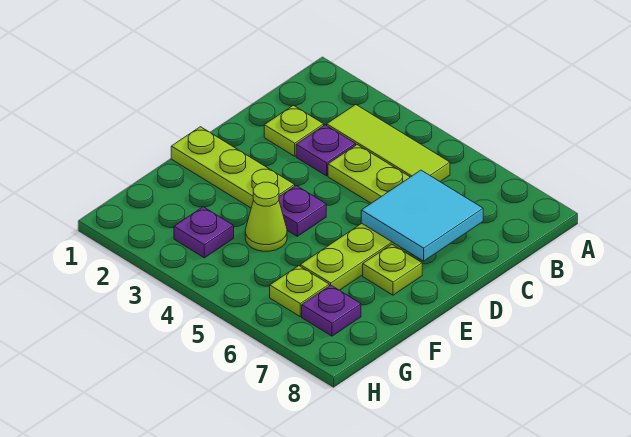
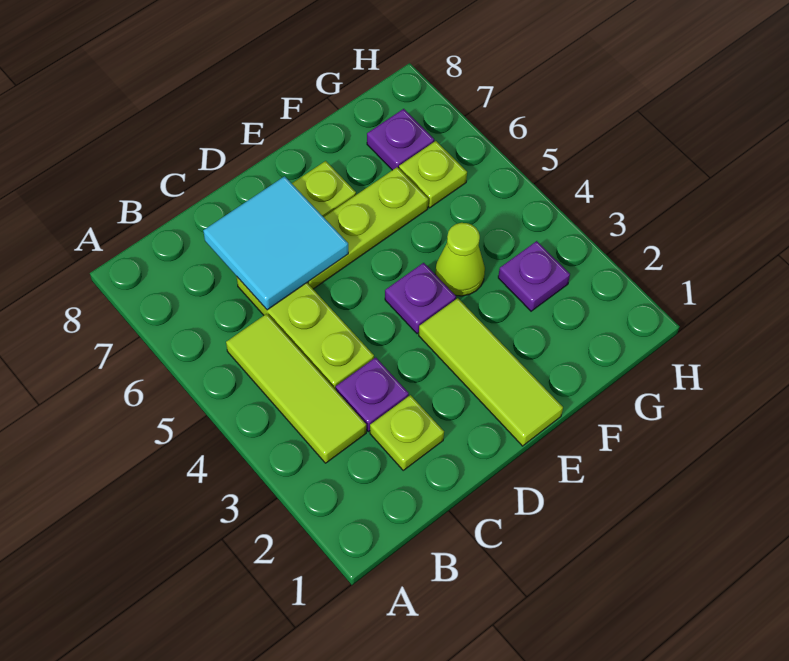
lime plate E1:E3 level 1 -> lime tile E1:E3 level 1

